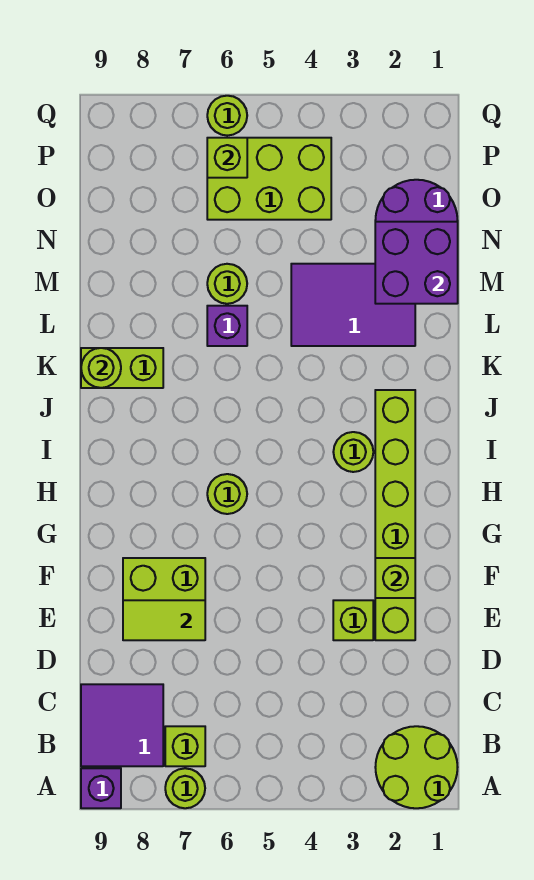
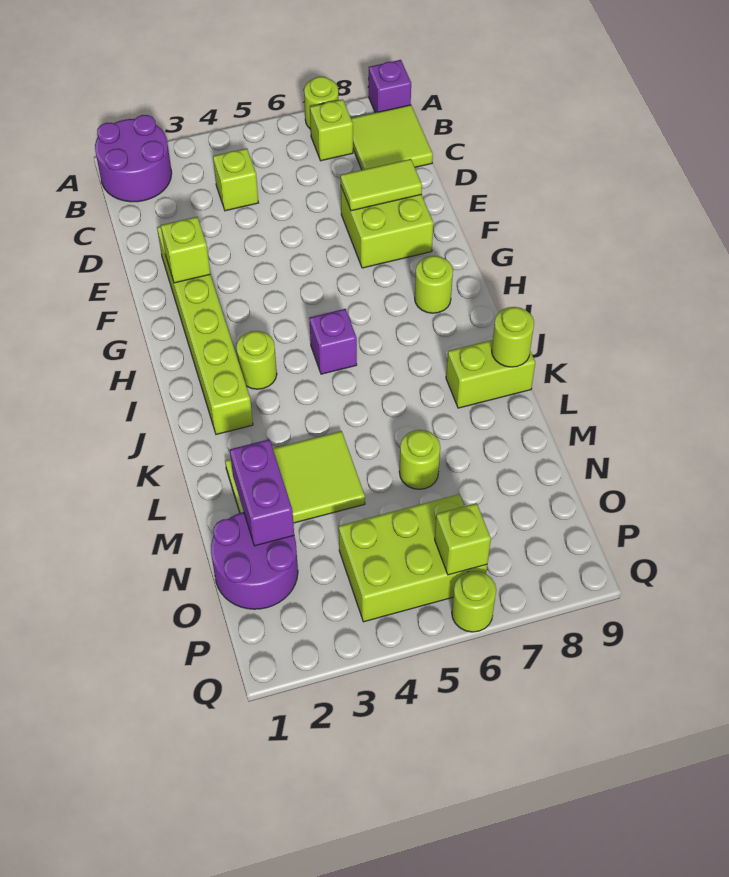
lime round brick A1:B2 level 1 -> purple round brick A1:B2 level 1
purple tile B8:C9 level 1 -> lime tile B8:C9 level 1
lime brick E3 level 1 -> lime brick C4 level 1
lime round brick H6 level 1 -> lime round brick H8 level 1
purple tile L2:M4 level 1 -> lime tile L2:M4 level 1
purple brick L6 level 1 -> purple brick I5 level 1
purple brick M1:N2 level 2 -> purple brick M2:N2 level 2

